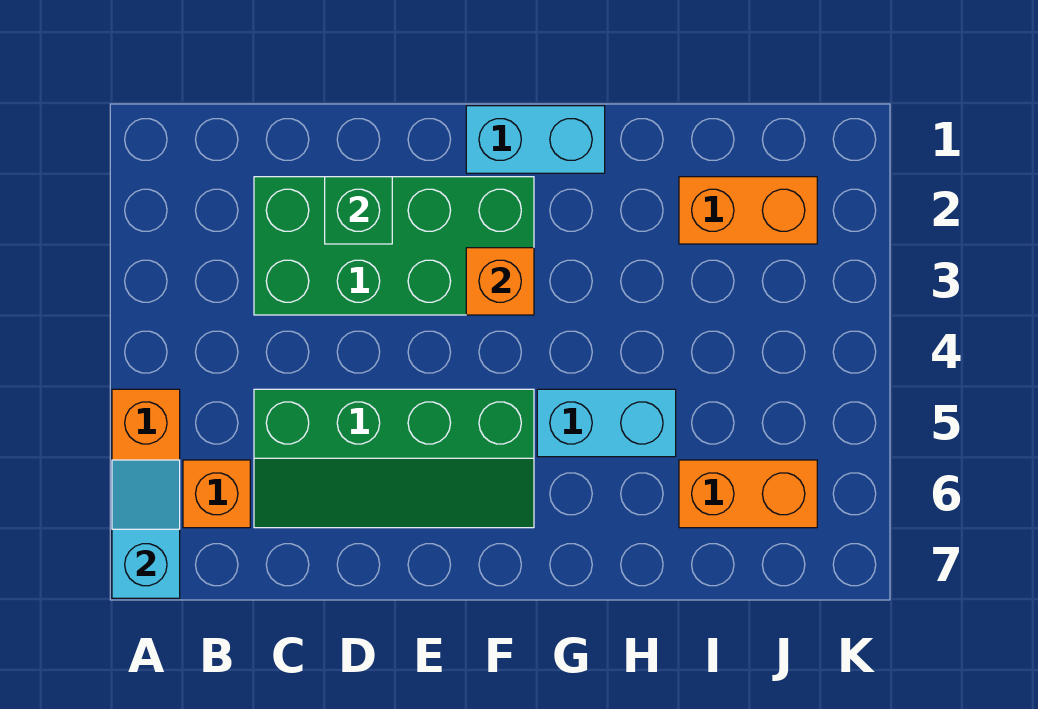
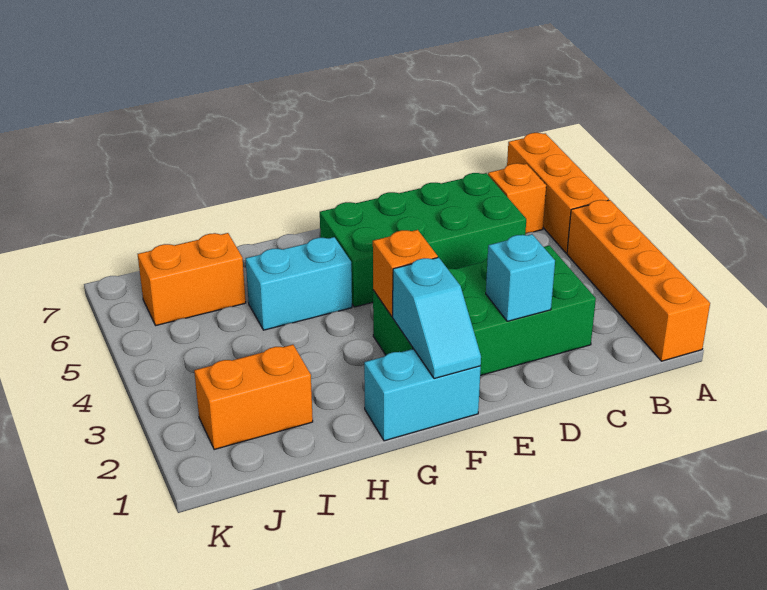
none -> orange brick A1:A4 level 1
cyan slope A6:A7 level 2 top 7 -> cyan slope F1:F2 level 2 top 2
green slope C5:F6 level 1 top 5 -> green brick C5:F6 level 1
green brick D2 level 2 -> cyan brick D2 level 2

